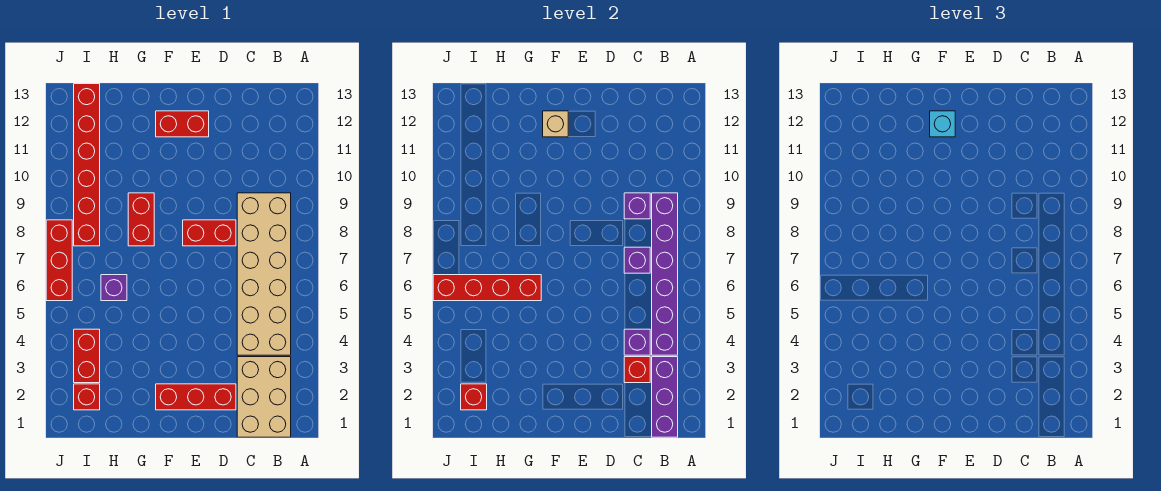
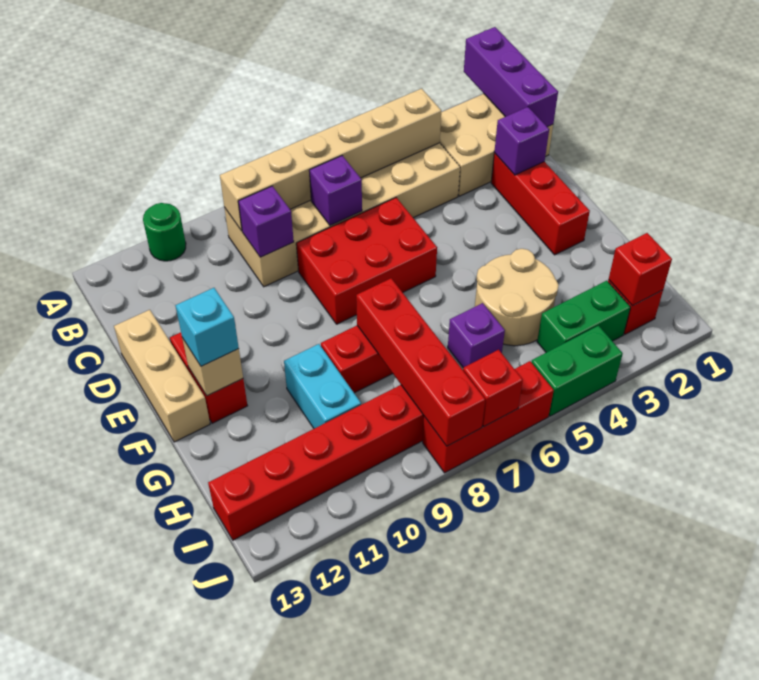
none -> green round brick A11 level 1
purple brick B1:B3 level 2 -> purple brick A1:C1 level 2
purple brick B4:B9 level 2 -> tan brick B4:B9 level 2
red brick C3 level 2 -> red brick J7 level 2
purple brick C4 level 2 -> purple brick D2 level 2
red brick D8:E8 level 1 -> red brick D6:E8 level 1
none -> tan brick D13:F13 level 1
none -> tan round brick G4:H5 level 1
red brick G6:J6 level 2 -> red brick G8:J8 level 2
none -> cyan brick G10:H10 level 1
red brick I3:I4 level 1 -> green brick I3:I4 level 1
none -> green brick J4:J5 level 1

